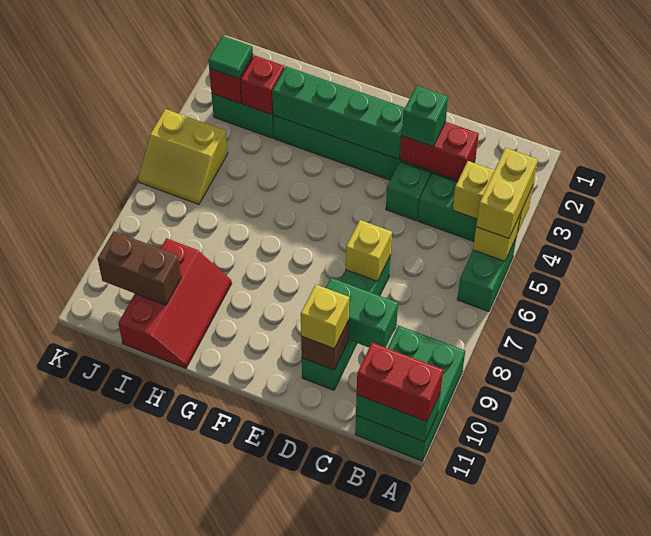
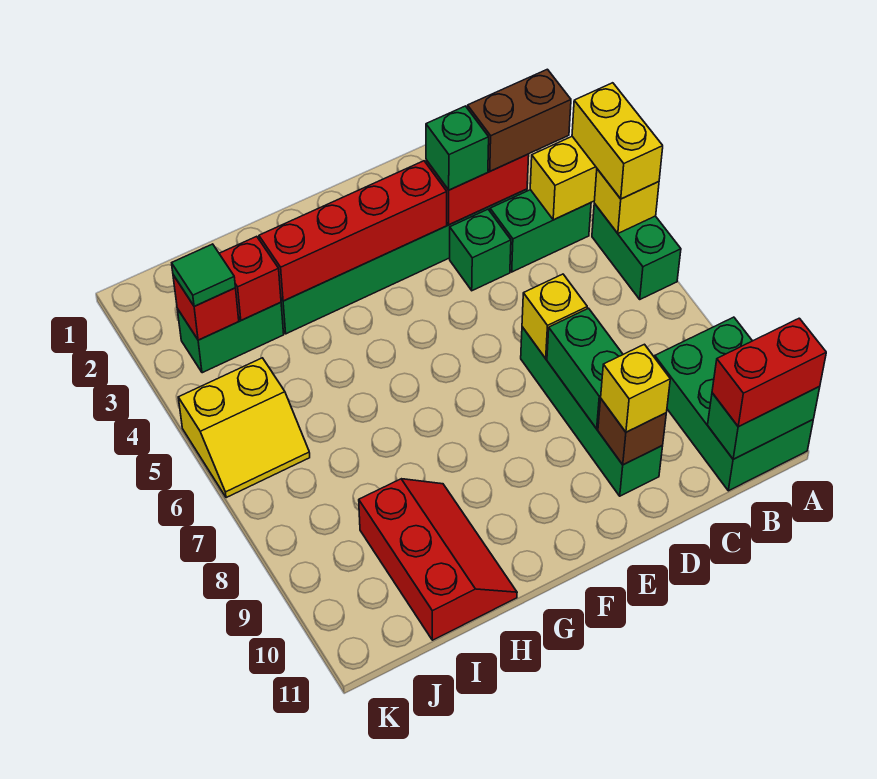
green brick C9:D9 level 2 -> green brick D8:D9 level 2
green brick E3:H3 level 2 -> red brick E3:H3 level 2
brown brick I10:J10 level 2 -> brown brick B3:C3 level 3

